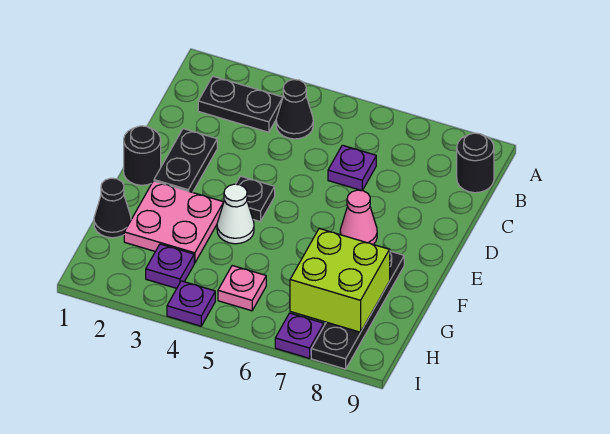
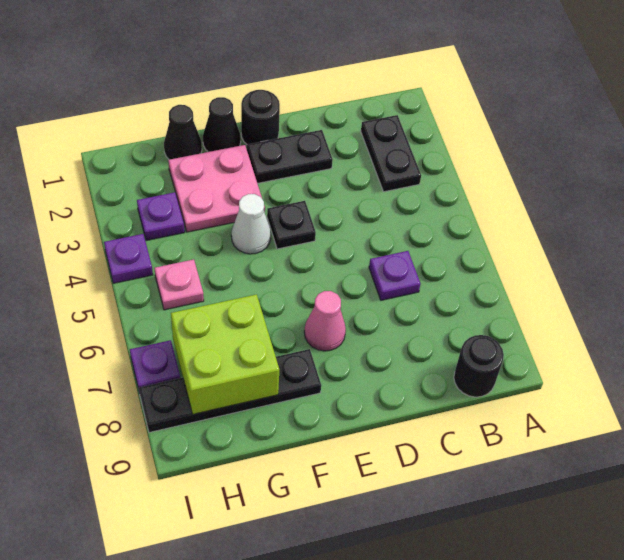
black cone B4 level 1 -> black cone F1 level 1

